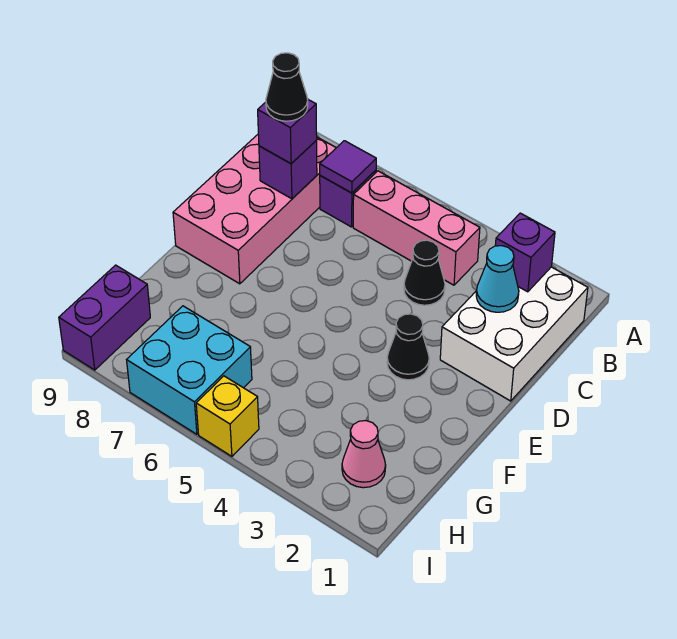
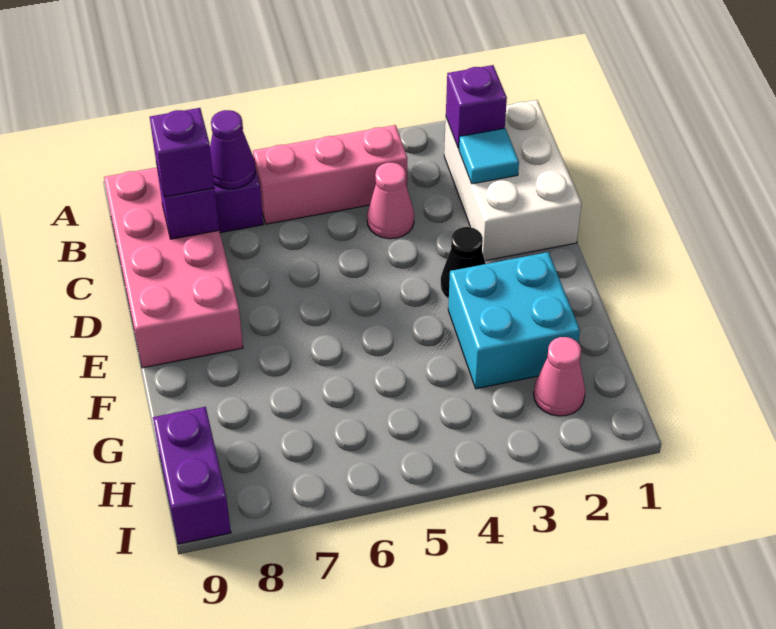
purple tile B7 level 2 -> purple cone B7 level 2
cyan cone C2 level 2 -> cyan tile C2 level 2
black cone C4 level 1 -> pink cone C4 level 1
black cone C8 level 4 -> none
cyan brick H6:I7 level 1 -> cyan brick F2:G3 level 1
yellow brick I5 level 1 -> none

